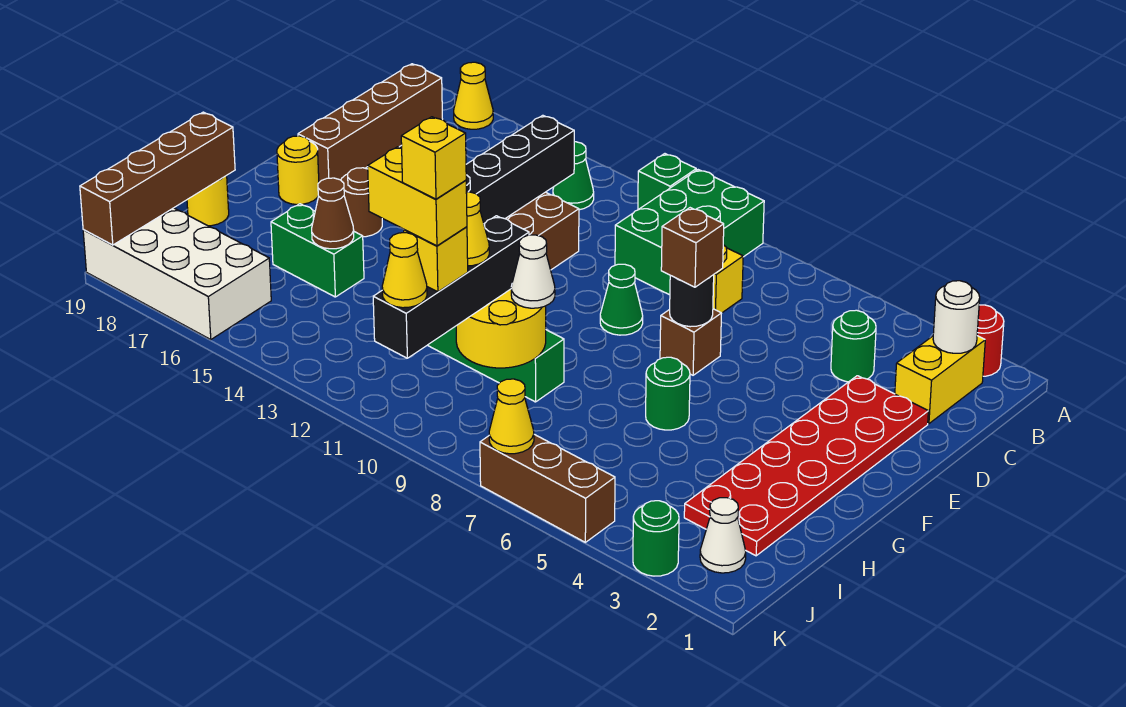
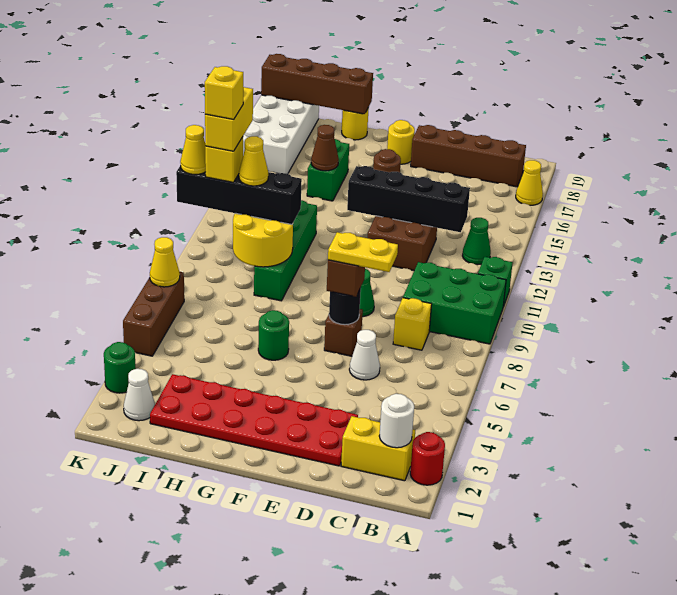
green round brick C4 level 1 -> none
none -> yellow plate D7:E7 level 4
white cone H9 level 3 -> white cone D6 level 1

